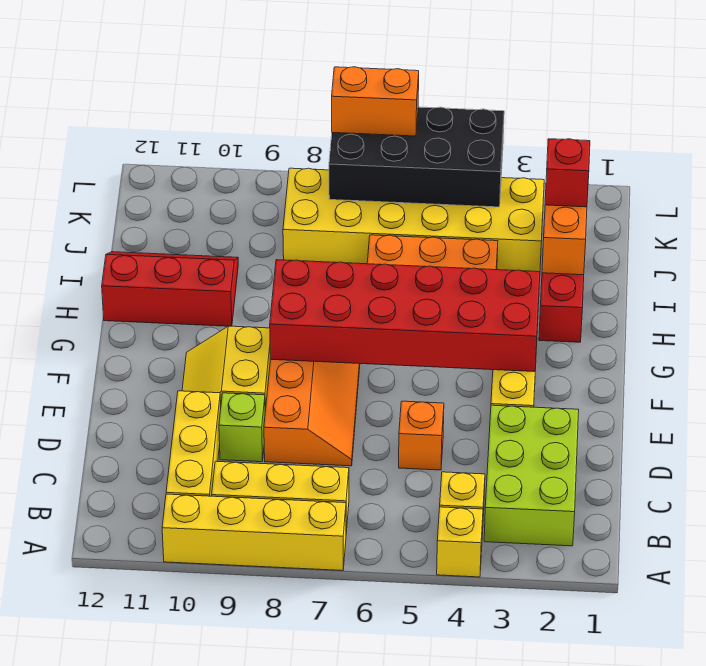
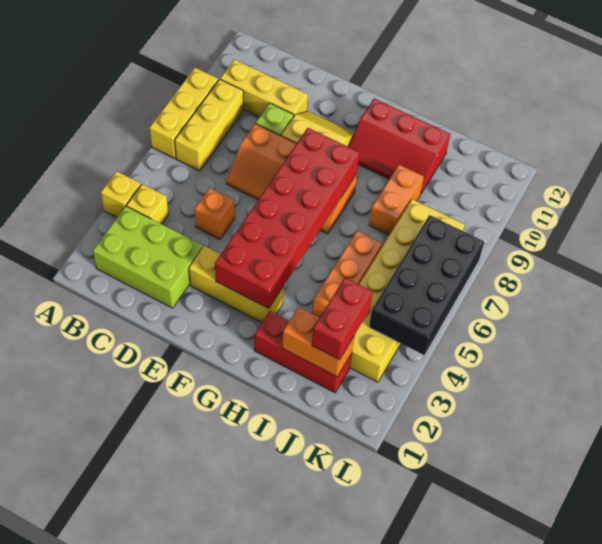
yellow brick A7:A10 level 1 -> yellow brick A7:A9 level 1
red slope H10:I12 level 1 top H -> red slope G10:I11 level 1 top 11
red brick J2 level 3 -> red brick J2:J3 level 3
orange brick L6:L7 level 3 -> orange brick I8:I9 level 1

